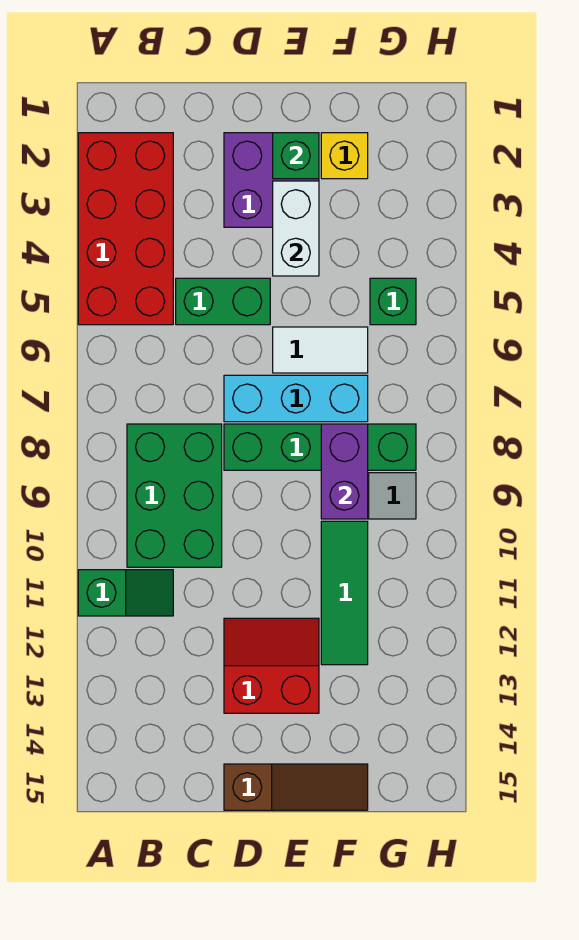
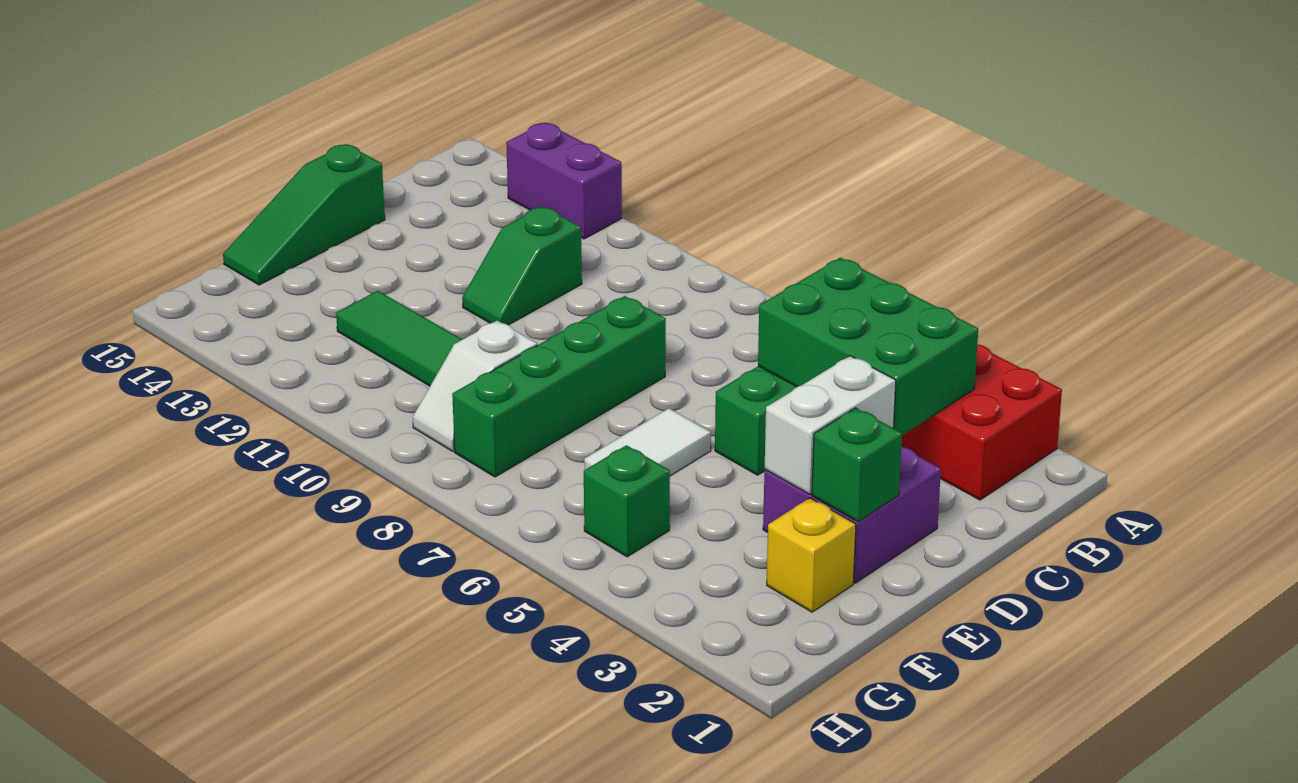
green slope A11:B11 level 1 top A -> green slope C11:D11 level 1 top C
green brick B8:C10 level 1 -> green brick B3:C5 level 2
cyan brick D7:F7 level 1 -> none
red slope D12:E13 level 1 top 13 -> none
brown slope D15:F15 level 1 top D -> green slope D15:F15 level 1 top D
white brick E3:E4 level 2 -> white brick D3:E3 level 2
purple brick F8:F9 level 2 -> purple brick A12:A13 level 1

